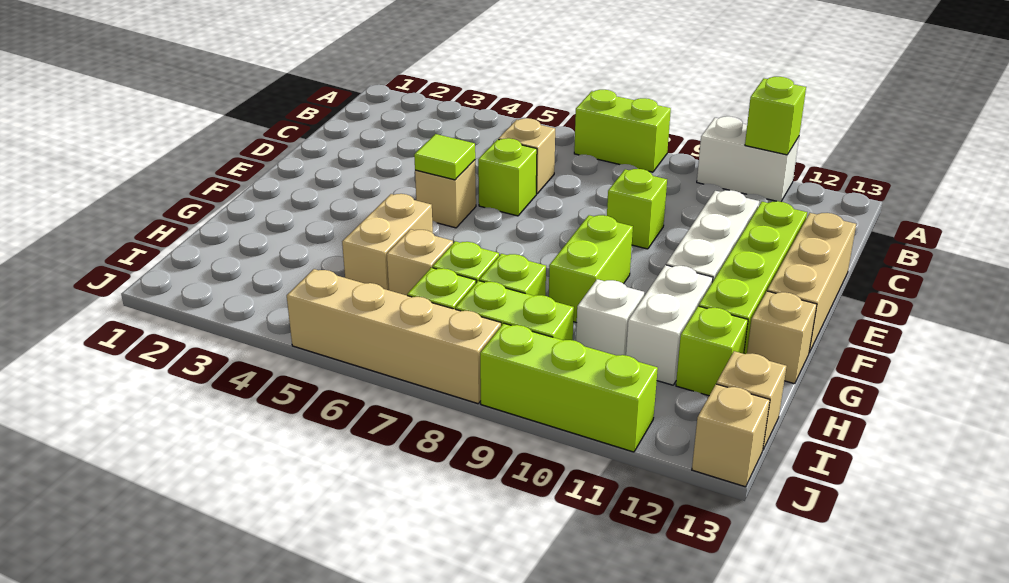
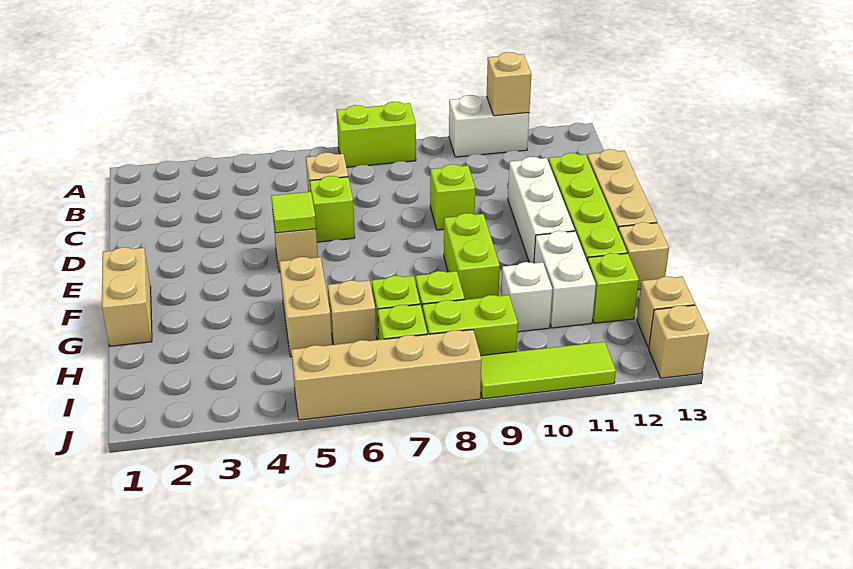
lime brick A11 level 2 -> tan brick A11 level 2
none -> tan brick F1:G1 level 1
lime brick J9:J11 level 1 -> lime tile J9:J11 level 1

